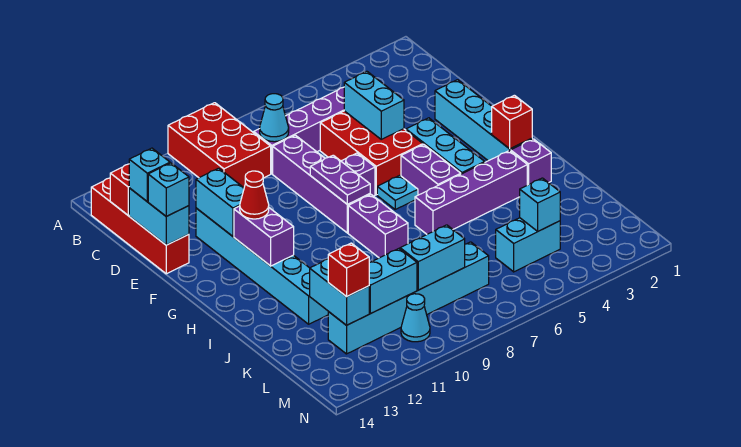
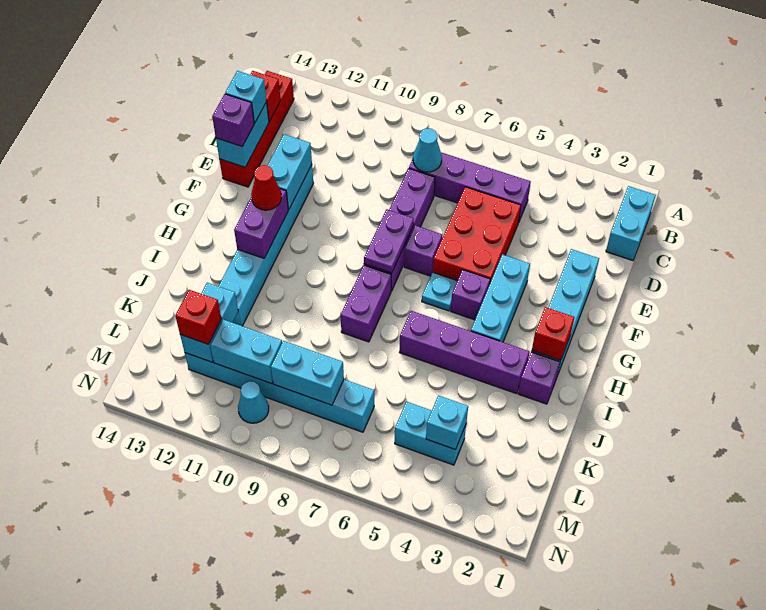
red brick A9:C10 level 1 -> none
cyan brick D5:E5 level 2 -> cyan brick B1:C1 level 1
cyan brick E14 level 3 -> purple brick E14 level 3
purple brick G5:H5 level 1 -> purple brick G5 level 1

